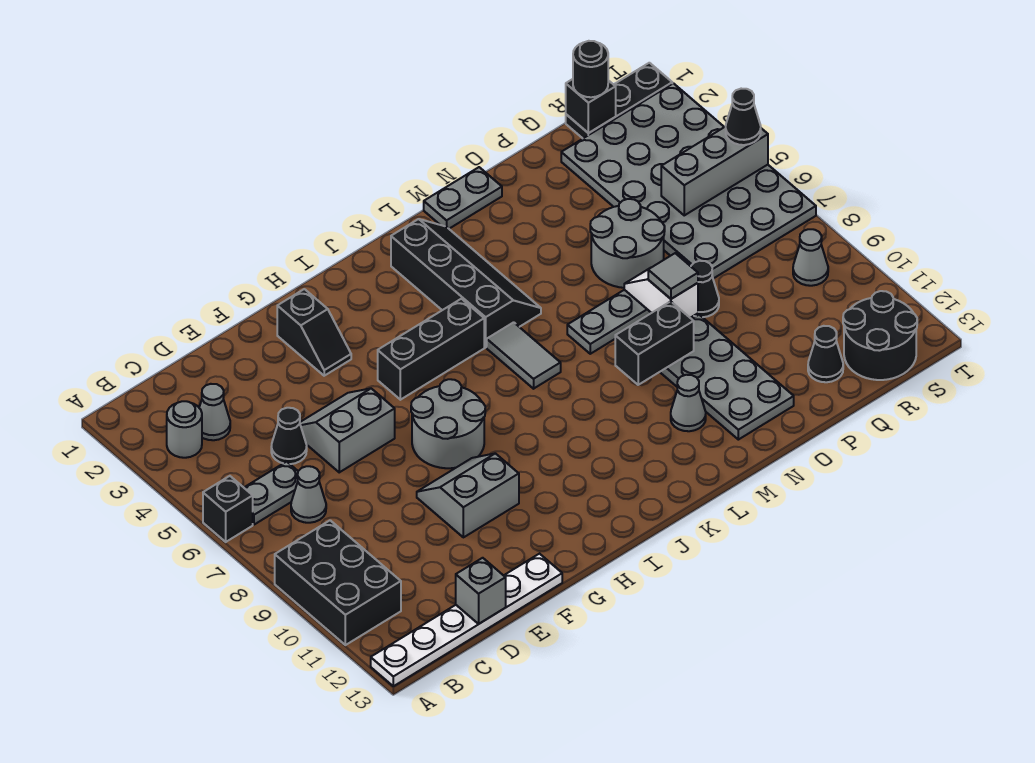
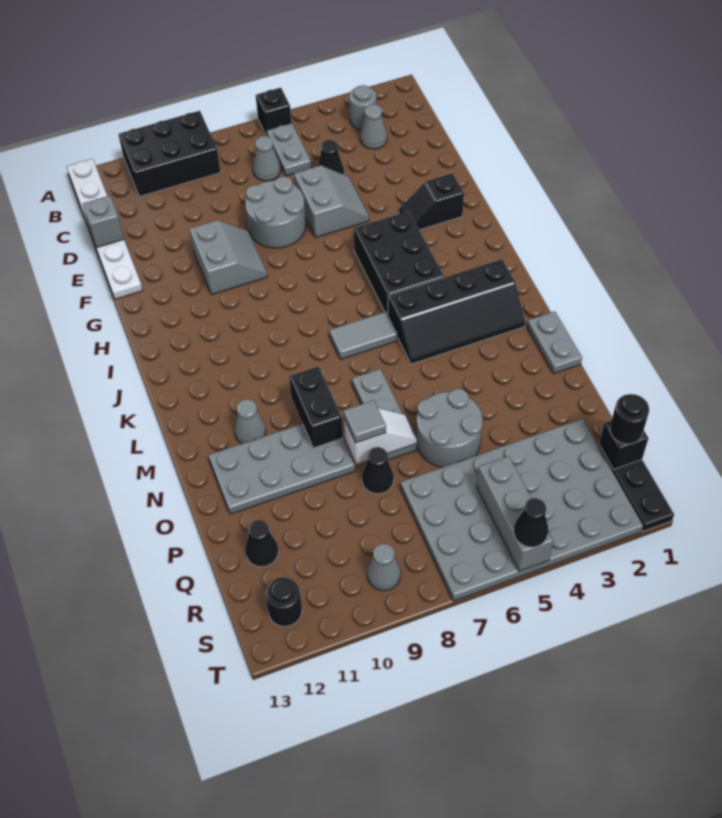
grey round brick G7:H8 level 1 -> grey round brick E7:F8 level 1
black brick H5:J5 level 1 -> black brick H4:J5 level 1
black round brick R12:S13 level 1 -> black round brick S12 level 1

